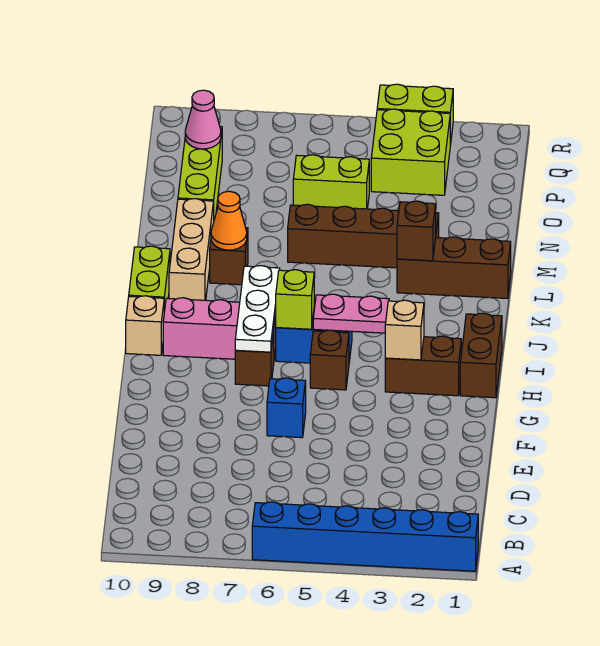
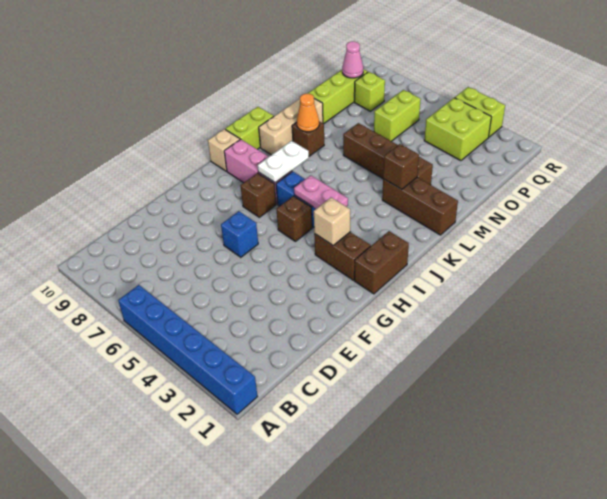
white plate H7:J7 level 2 -> white plate I7:J7 level 2
lime brick I6 level 2 -> lime brick P8 level 1
lime brick O5:O6 level 1 -> lime brick O6:P6 level 1

